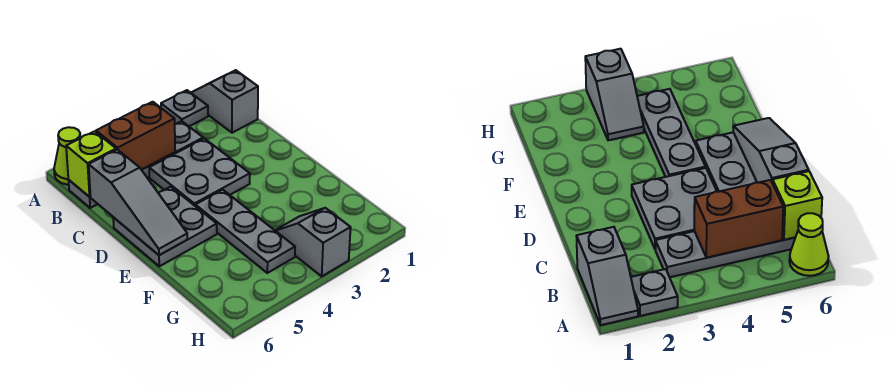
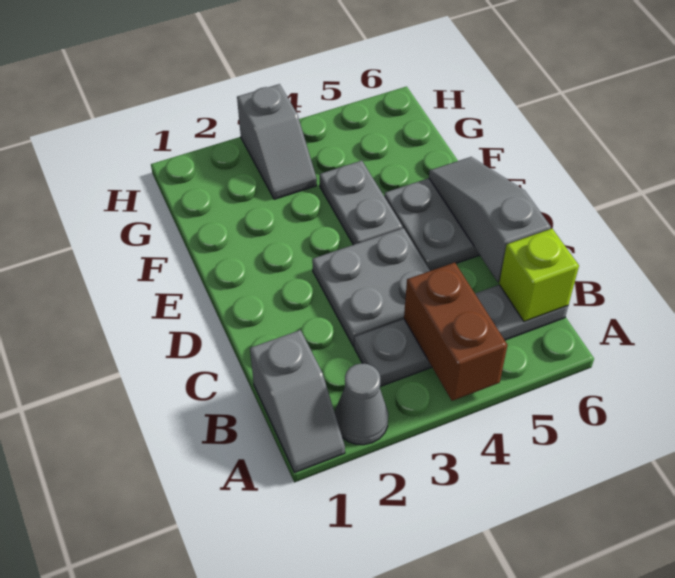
grey plate A2 level 1 -> grey cone A2 level 1
lime cone A6 level 1 -> none
brown brick B4:B5 level 2 -> brown brick A4:B4 level 2
grey plate E4:G4 level 1 -> grey plate E4:F4 level 1

